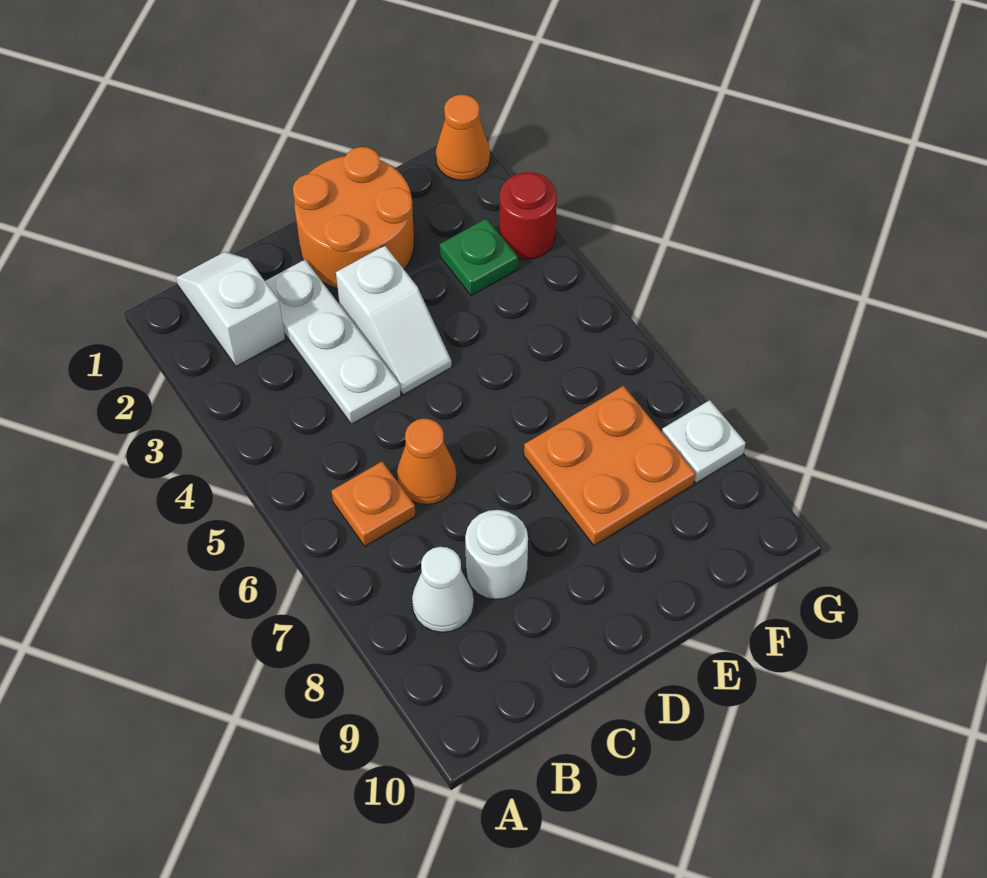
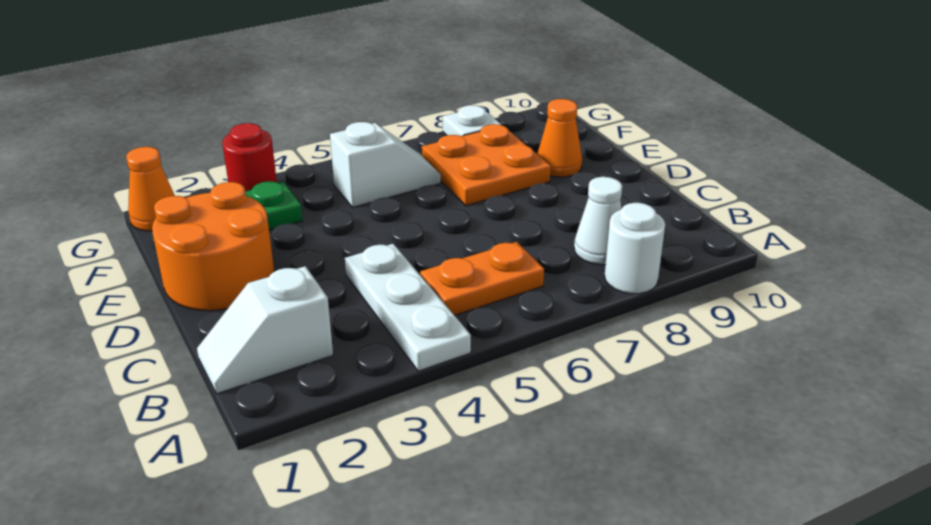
orange plate B6 level 1 -> orange plate B5:B6 level 1
white plate C2:C4 level 1 -> white plate A4:C4 level 1
orange cone C6 level 1 -> orange cone E9 level 1
white round brick C8 level 1 -> white round brick A8 level 1
white slope D3:D4 level 1 top 3 -> white slope F5:F6 level 1 top 5

